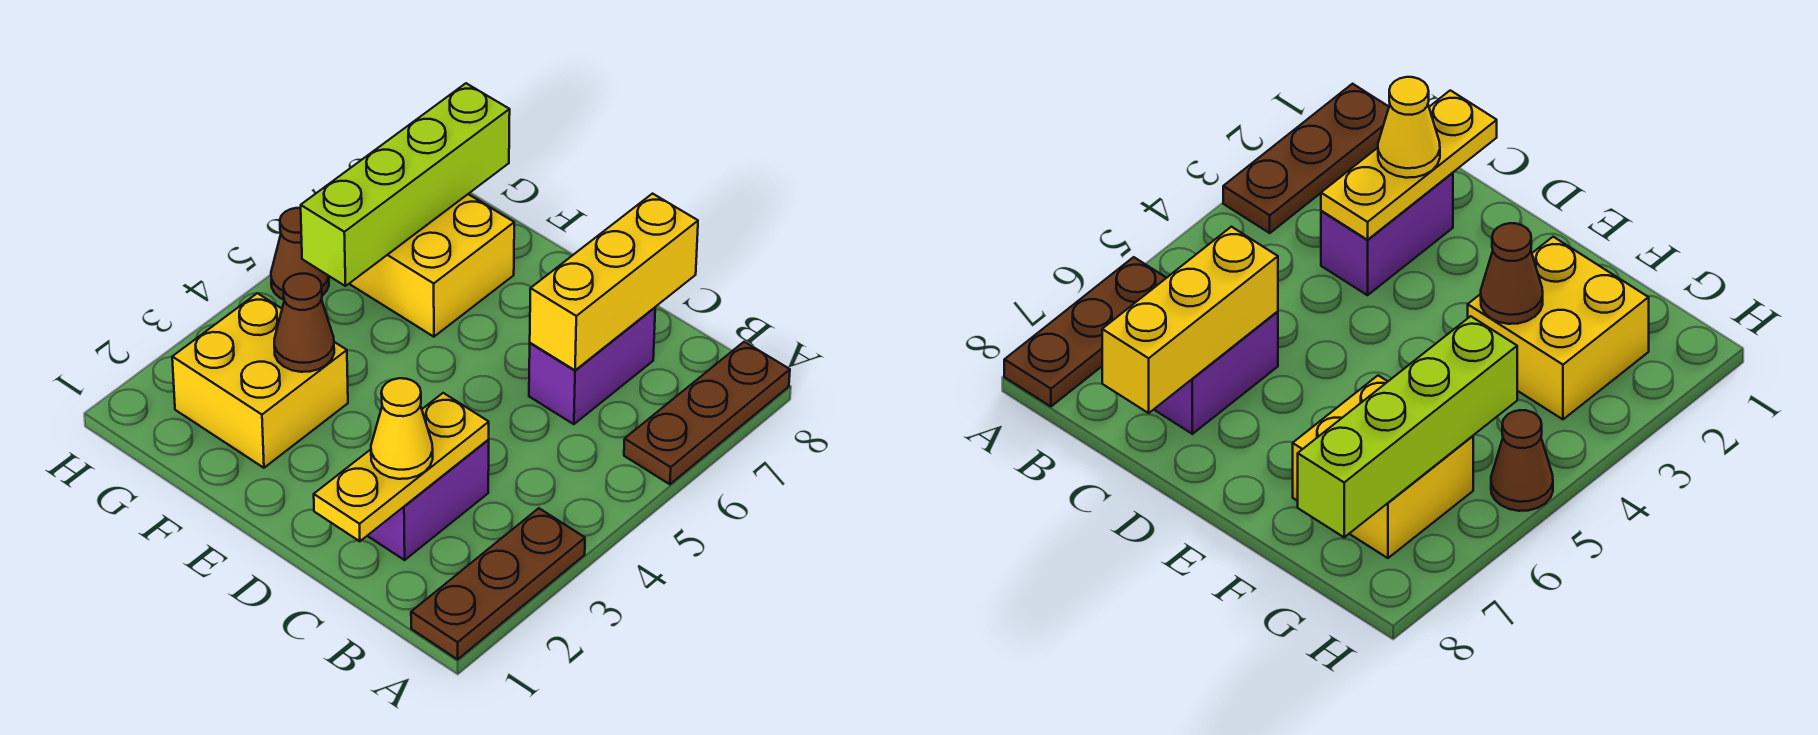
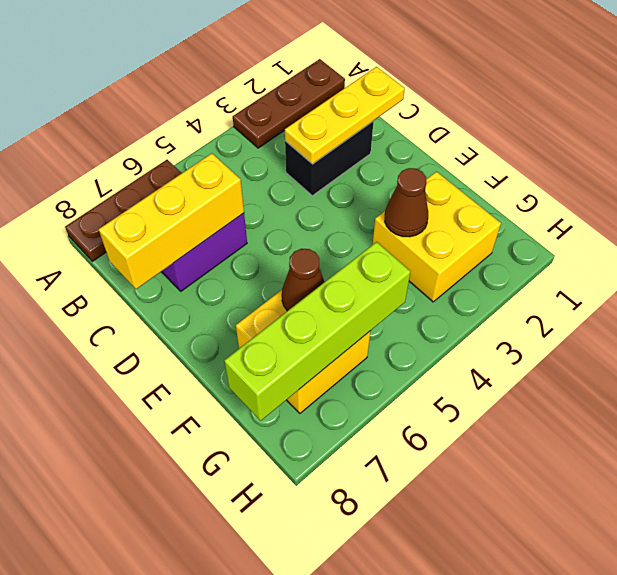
purple brick C2:C3 level 1 -> black brick C2:C3 level 1
yellow cone C2 level 3 -> none
brown cone H5 level 1 -> brown cone F6 level 2

